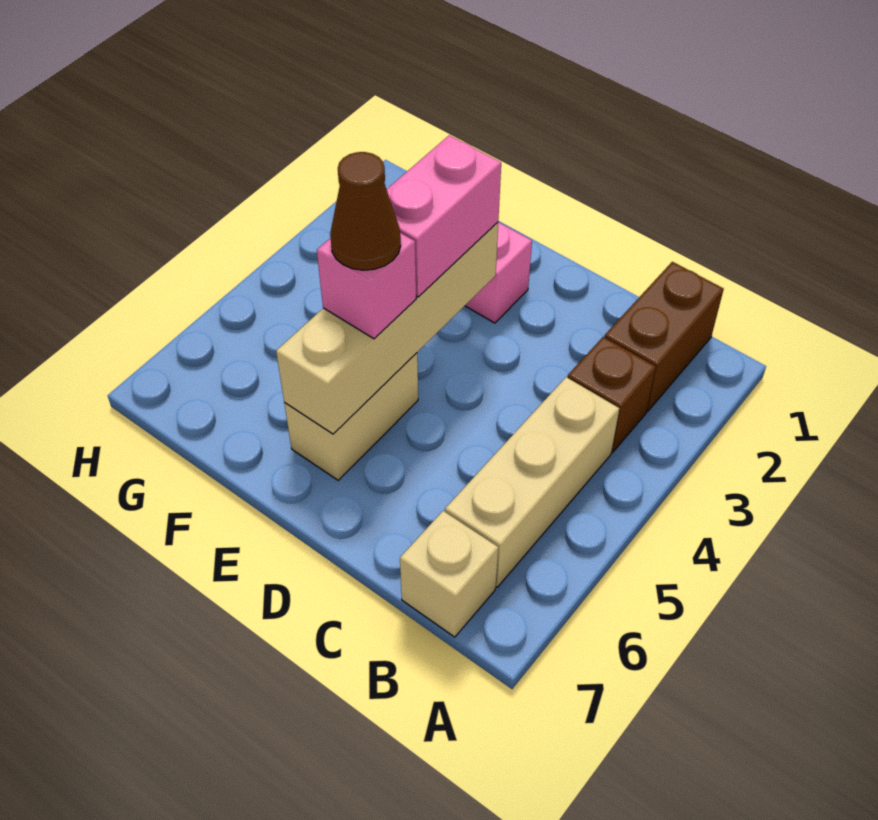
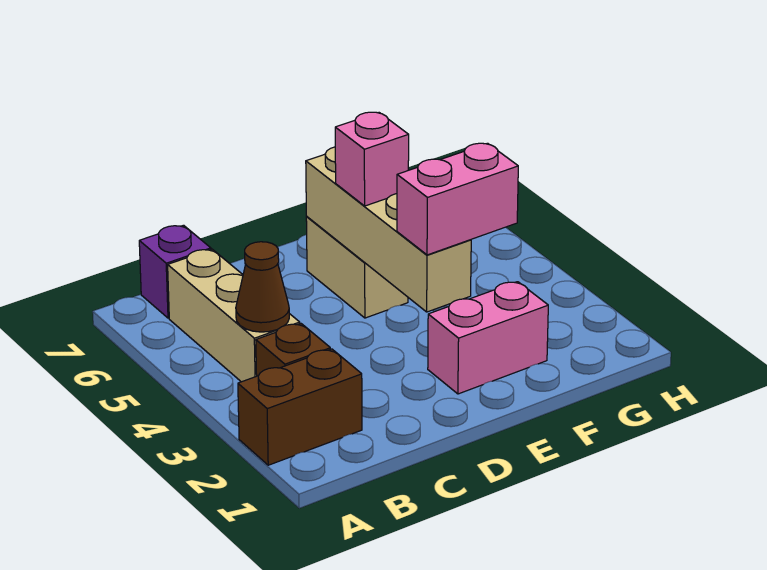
brown brick B1:B2 level 1 -> brown brick A2:B2 level 1
tan brick B7 level 1 -> purple brick B7 level 1
pink brick E3:E4 level 3 -> pink brick E3:F3 level 3
brown cone E5 level 4 -> brown cone B4 level 2

